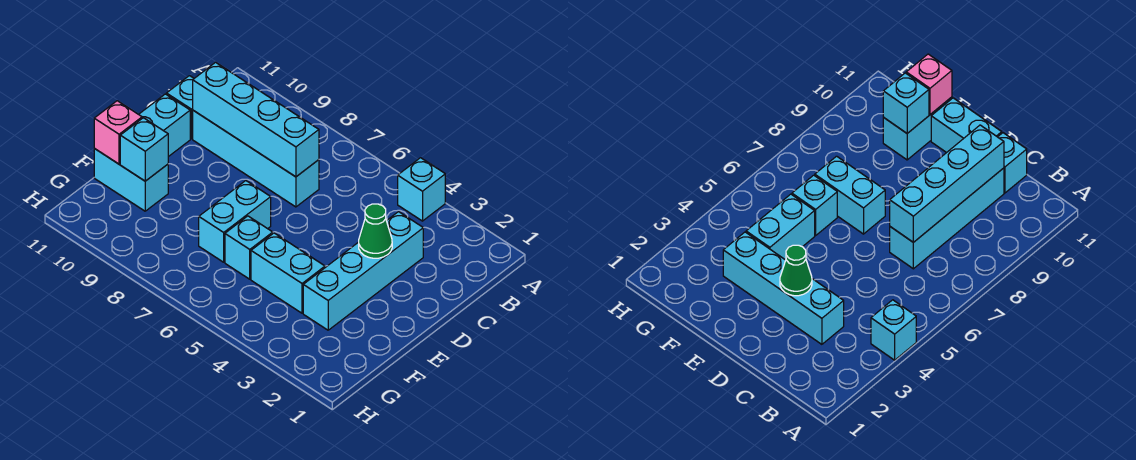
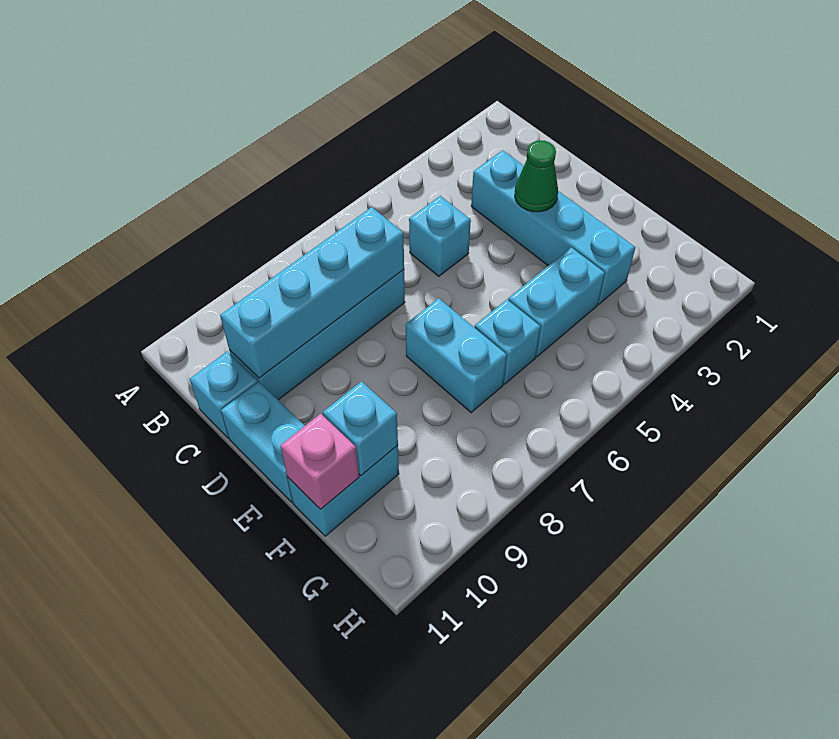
cyan brick A4 level 1 -> cyan brick C5 level 1

